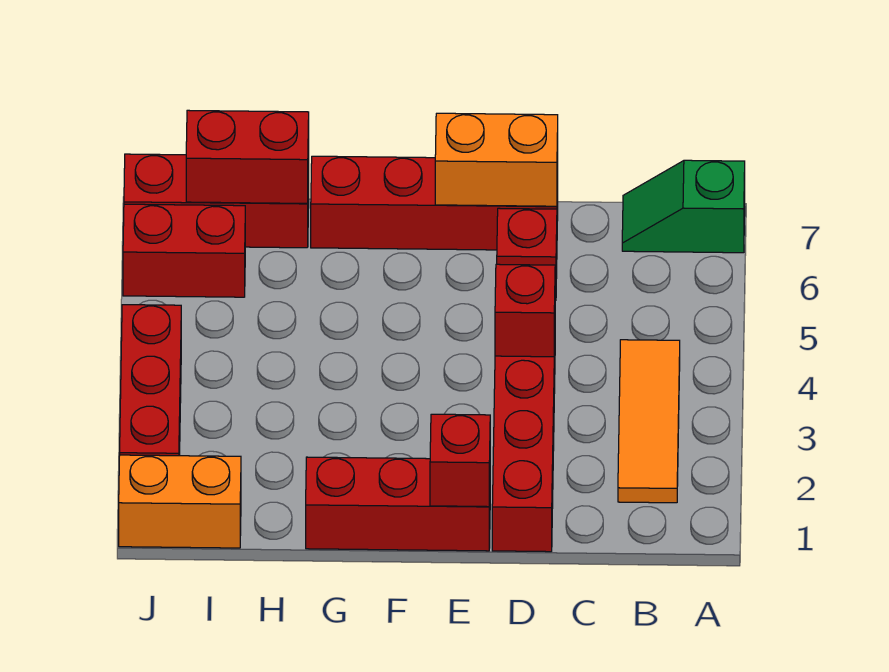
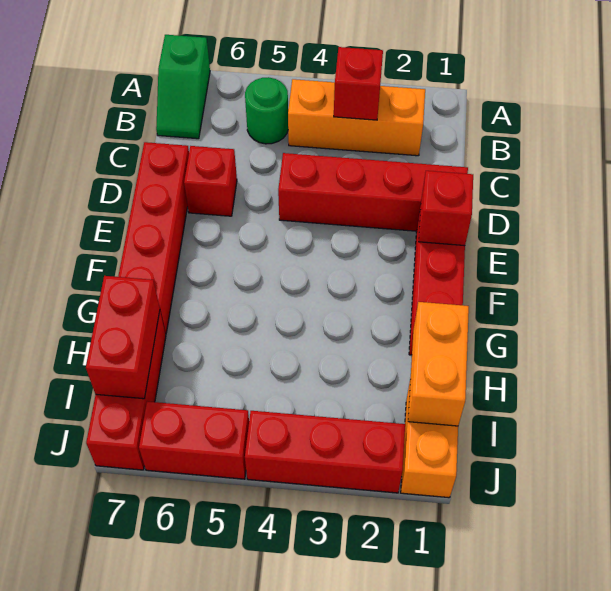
orange tile B2:B4 level 1 -> orange brick B2:B4 level 1
none -> green round brick B5 level 1
red brick D4 level 2 -> red brick B3 level 2
orange brick D7:E7 level 2 -> orange brick H1:I1 level 2
red brick I6:J6 level 1 -> red brick J5:J6 level 1

